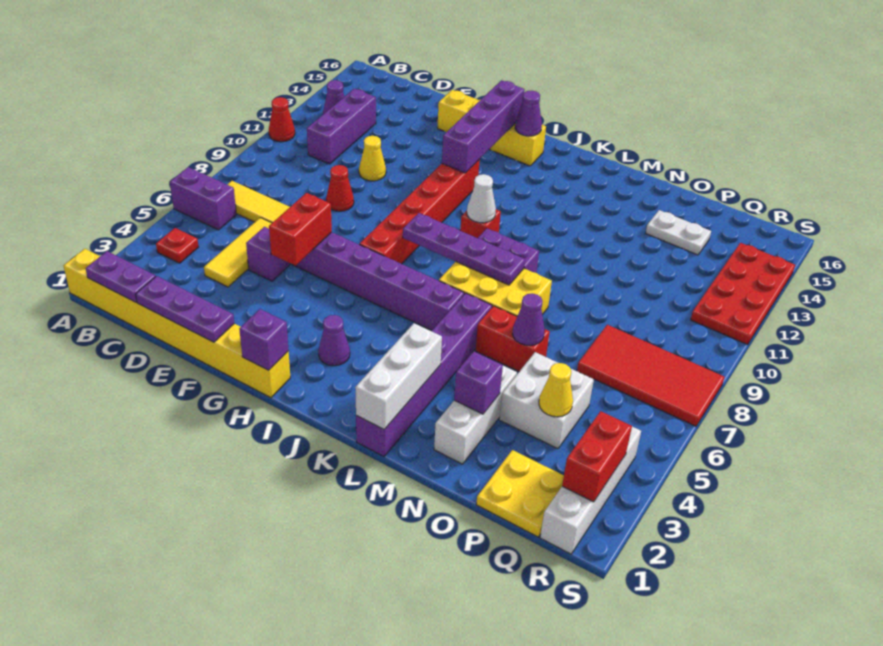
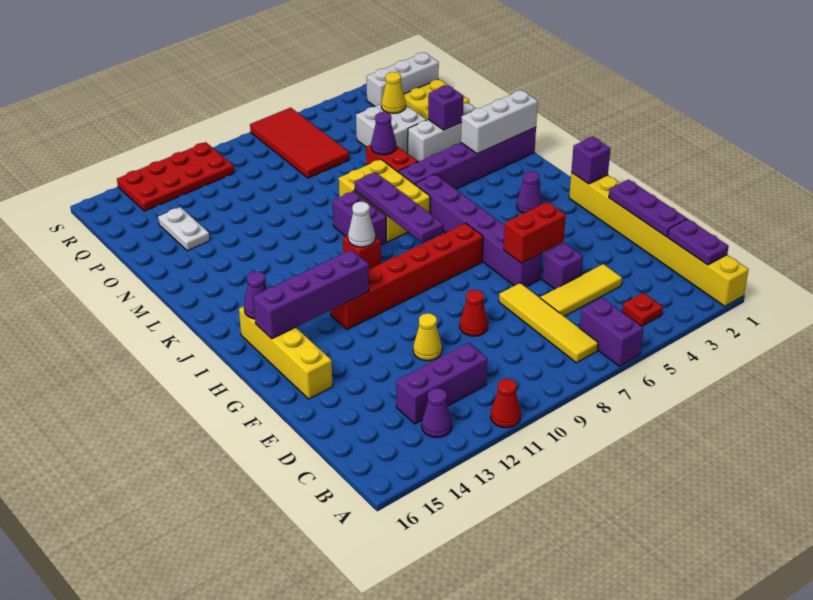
white brick R1:R4 level 1 -> white brick R1:R3 level 1
red brick R2:R3 level 2 -> none

